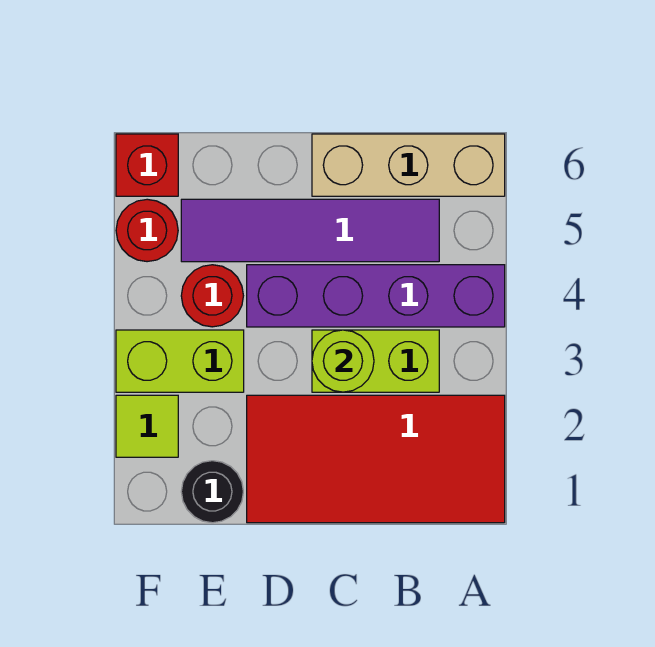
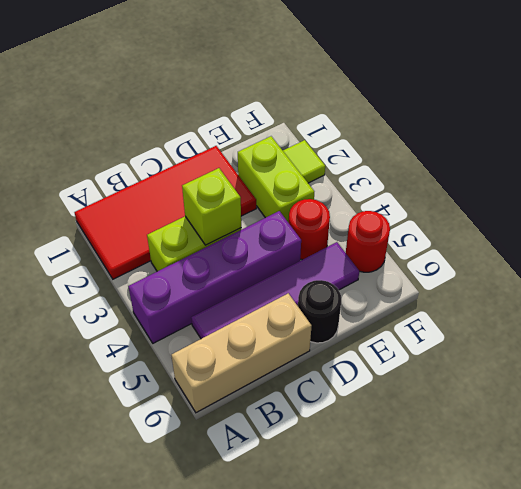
lime round brick C3 level 2 -> lime brick C3 level 2
black round brick E1 level 1 -> black round brick D6 level 1
lime brick E3:F3 level 1 -> lime brick E2:E3 level 1
red brick F6 level 1 -> none

